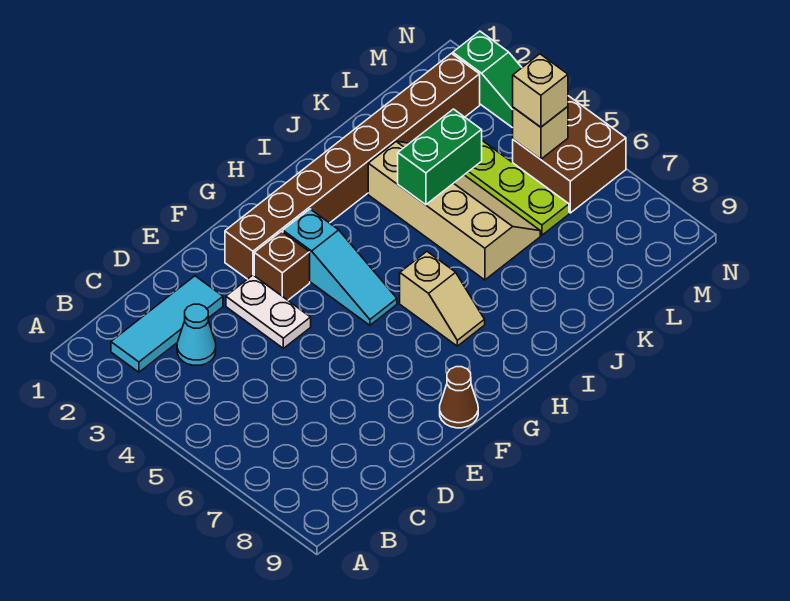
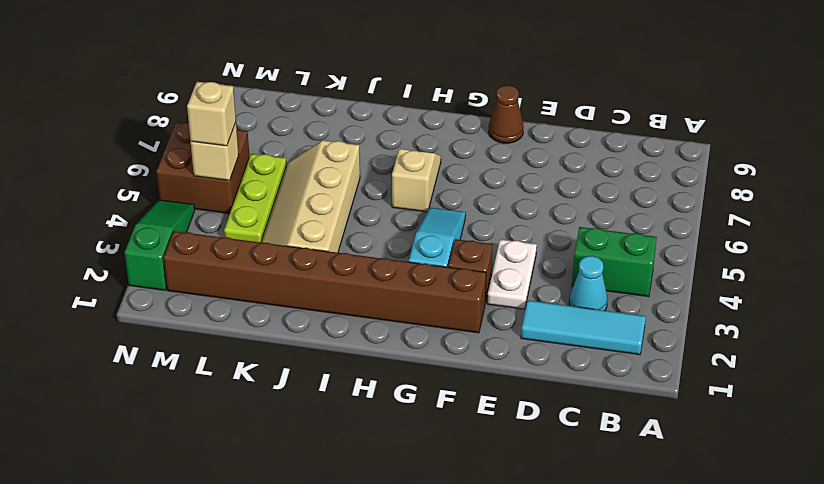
green brick J4:K4 level 2 -> green brick B4:C4 level 1

